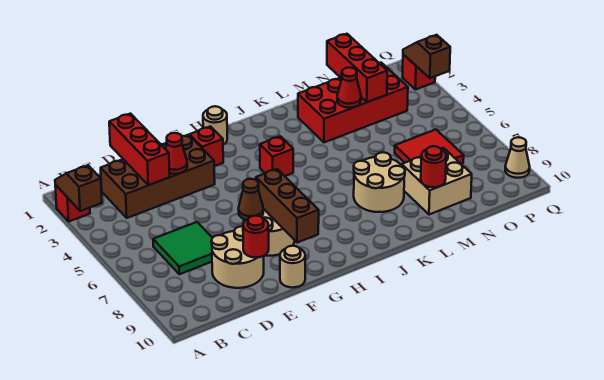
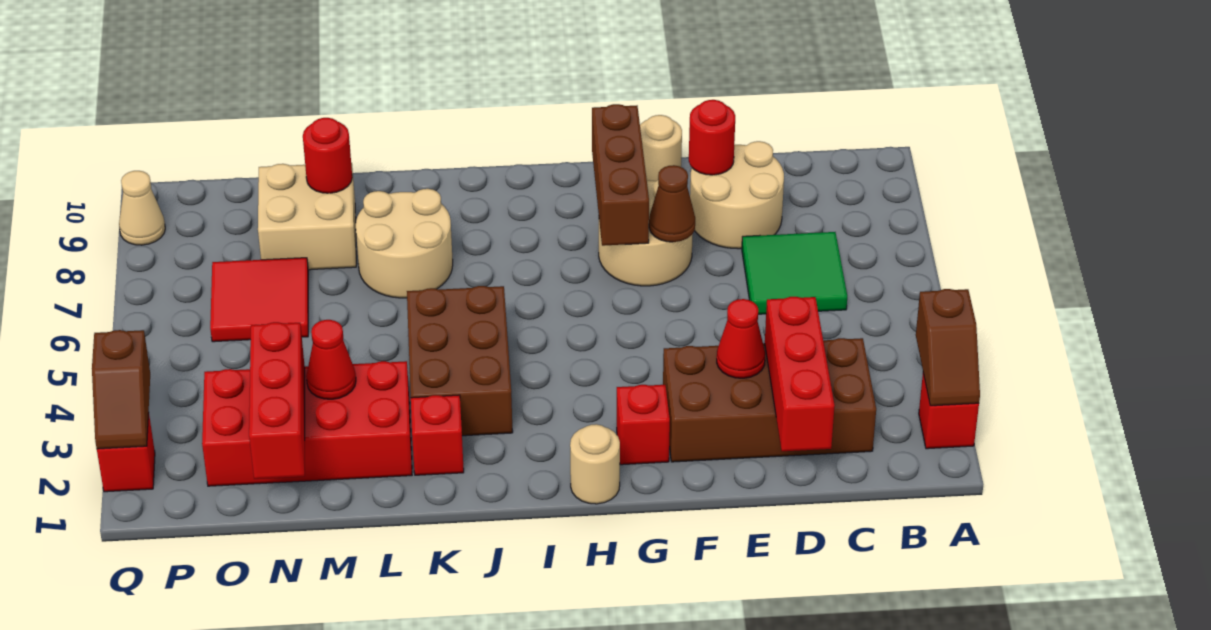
red brick I4 level 1 -> red brick K2 level 1
none -> brown brick J3:K5 level 1

